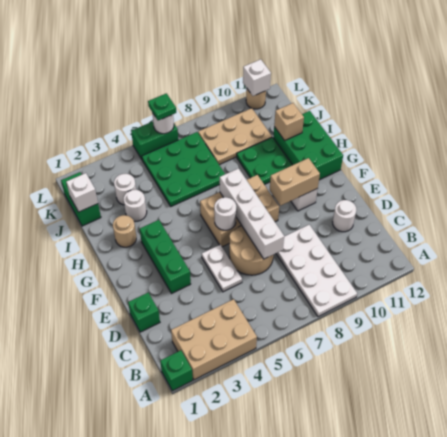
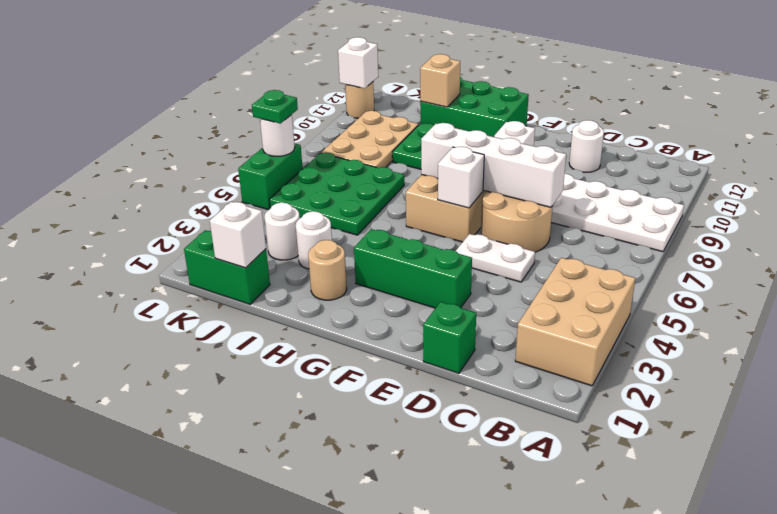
green brick A1 level 1 -> none
white round brick F6 level 2 -> white brick F6 level 2
tan brick F9:F10 level 2 -> none

